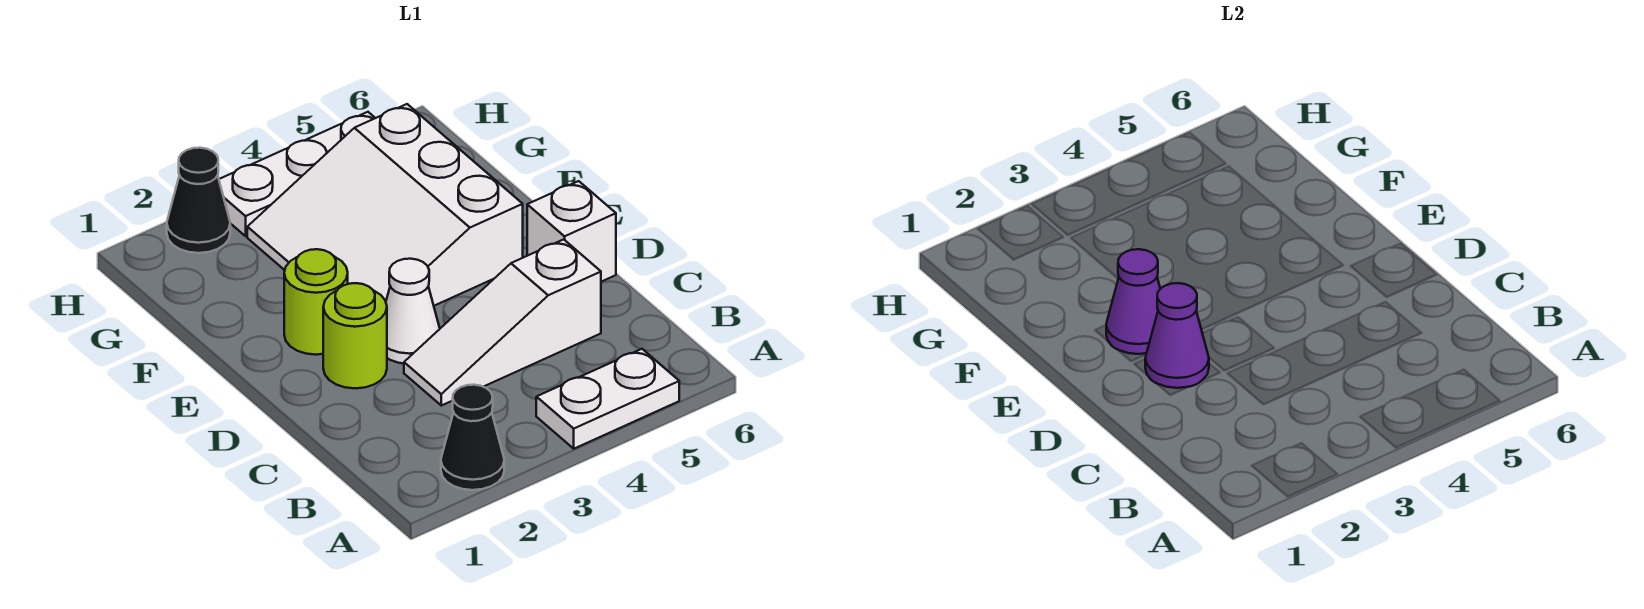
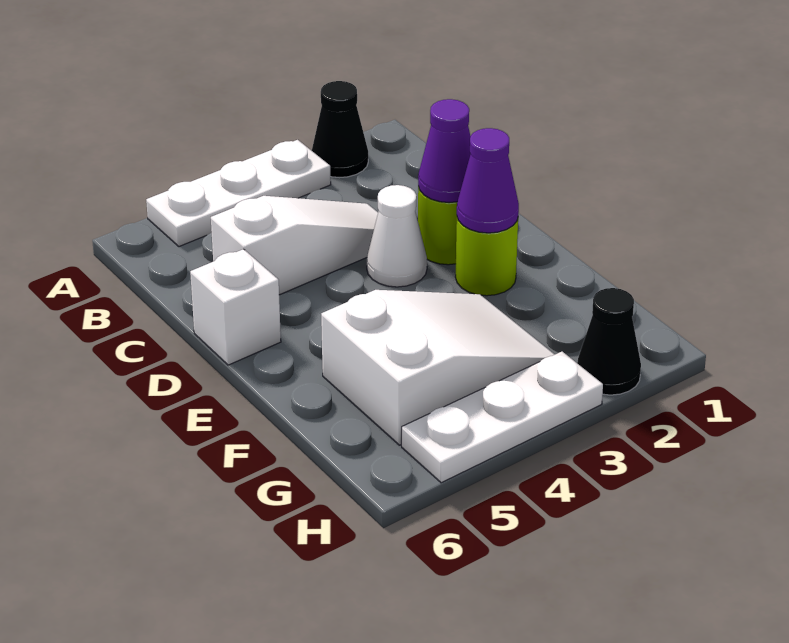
white plate A4:A5 level 1 -> white plate A3:A5 level 1
white slope E3:G5 level 1 top 5 -> white slope F3:G5 level 1 top 5

